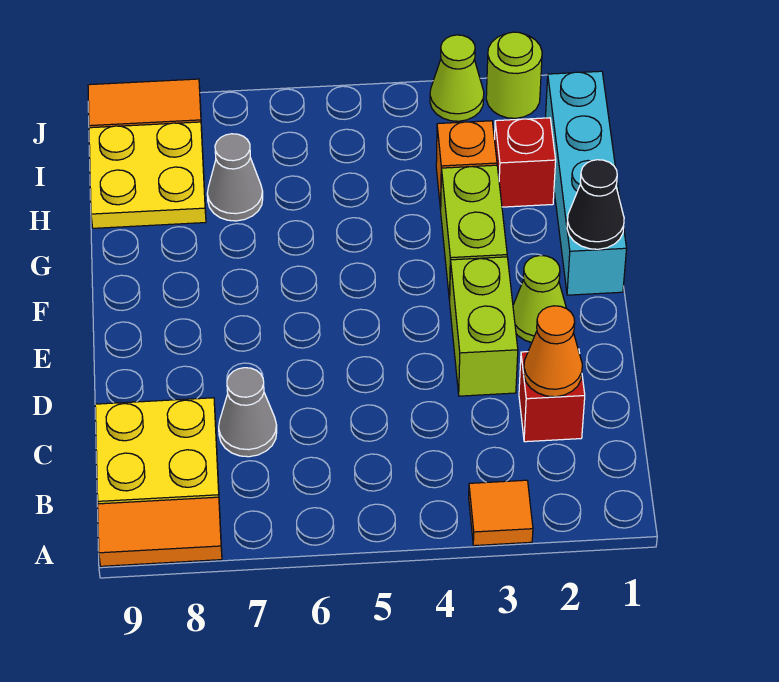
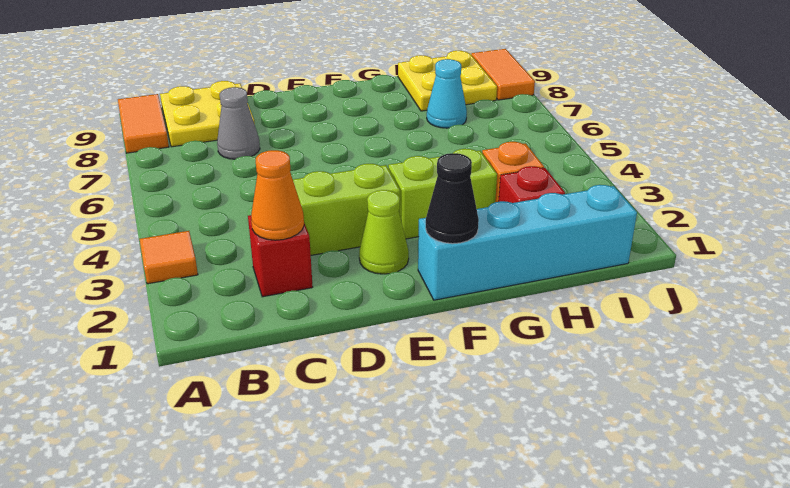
grey cone H7 level 1 -> cyan cone H7 level 1
lime round brick J2 level 1 -> none
lime cone J3 level 1 -> none

